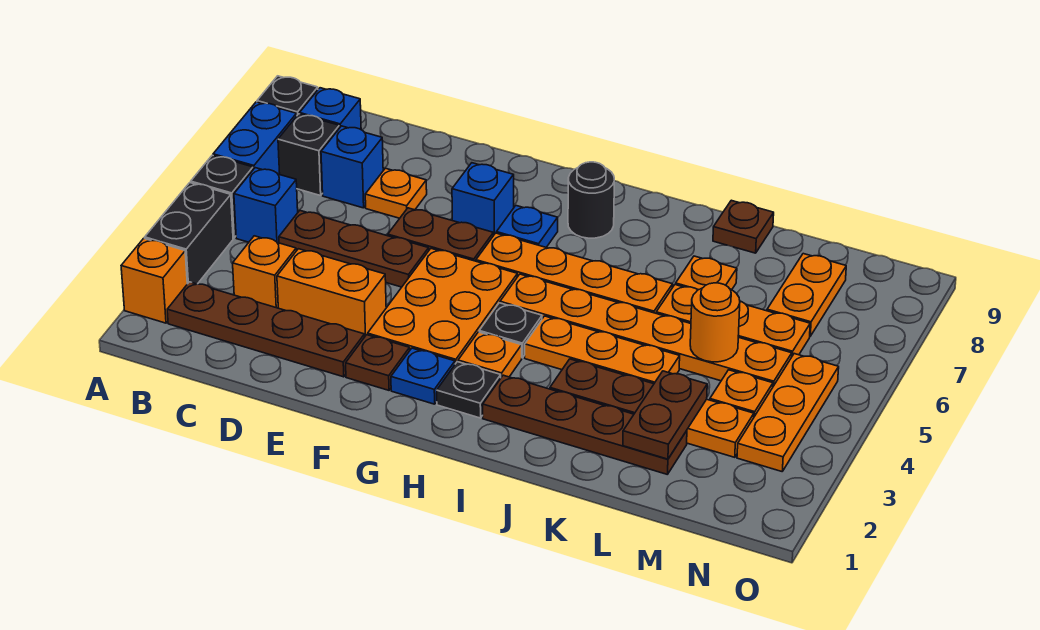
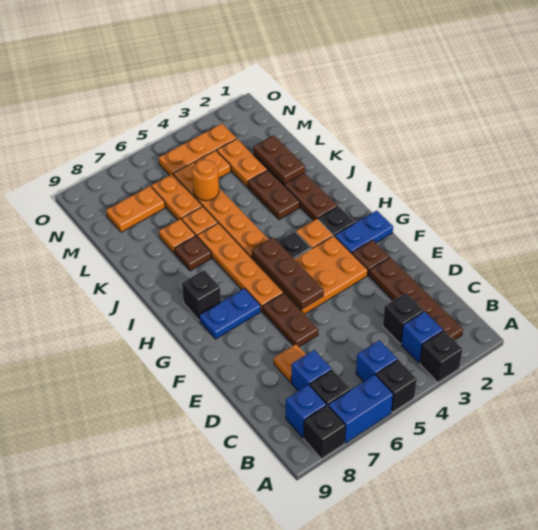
orange brick A2 level 1 -> none
black brick A3:A4 level 1 -> black brick A3 level 1
orange brick C3 level 1 -> black brick C3 level 1
brown plate C5:E5 level 1 -> brown plate F5:H5 level 2
orange brick D3:E3 level 1 -> none
blue brick F7 level 1 -> blue brick B3 level 1
blue plate G2 level 1 -> blue plate G1:G2 level 1
blue plate G7 level 1 -> blue plate G7:G8 level 1
black round brick H8 level 1 -> black brick H8 level 1
orange plate I4:K4 level 1 -> none
brown plate K9 level 1 -> brown plate J7 level 1
brown plate L2:L3 level 2 -> brown plate K2:L2 level 2

